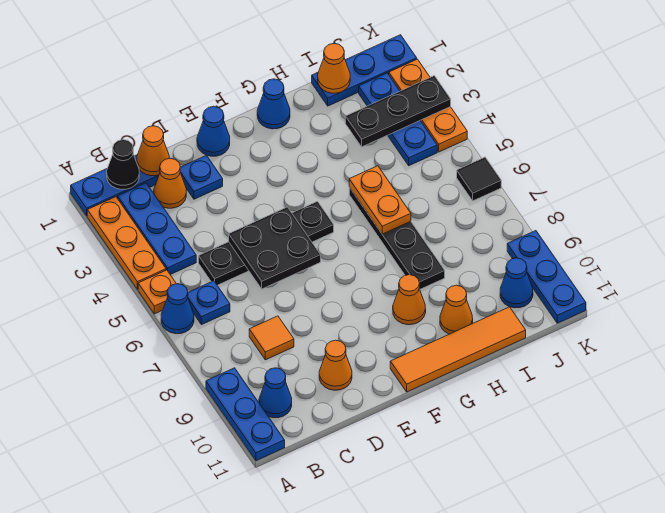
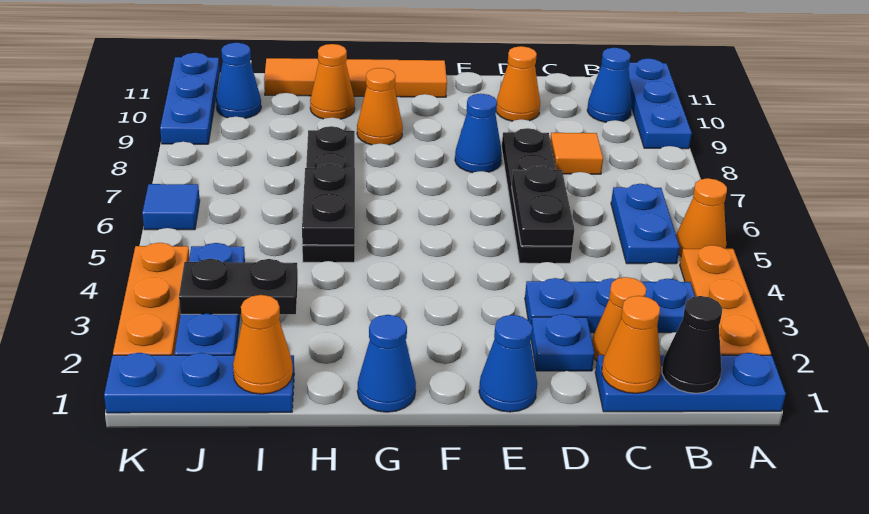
orange plate A5 level 1 -> orange cone A5 level 1
blue cone A6 level 1 -> blue cone E8 level 1
blue plate B2:B4 level 1 -> blue plate B3:D3 level 1
blue plate B6 level 1 -> blue plate B5:B6 level 1
black plate C5:F5 level 1 -> black plate D5:D8 level 1
black plate D5:E6 level 2 -> black plate D5:D6 level 2
orange plate H5:H6 level 2 -> black plate H5:H6 level 2
black plate I3:K3 level 2 -> black plate I3:J3 level 2
black tile K6 level 1 -> blue tile K6 level 1

